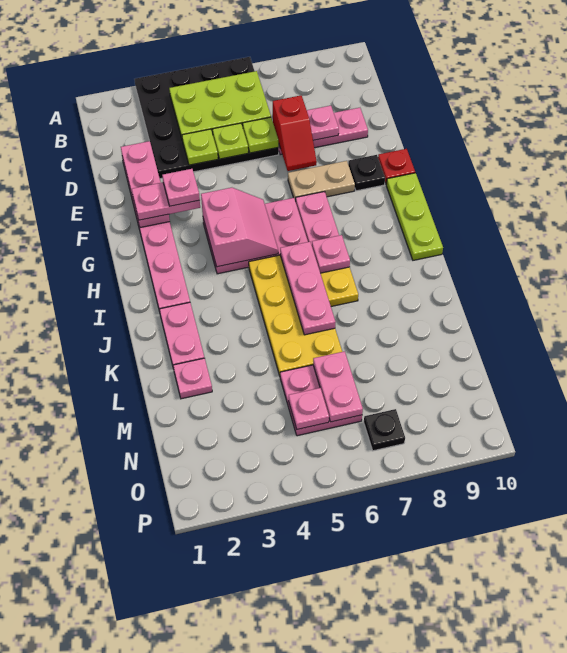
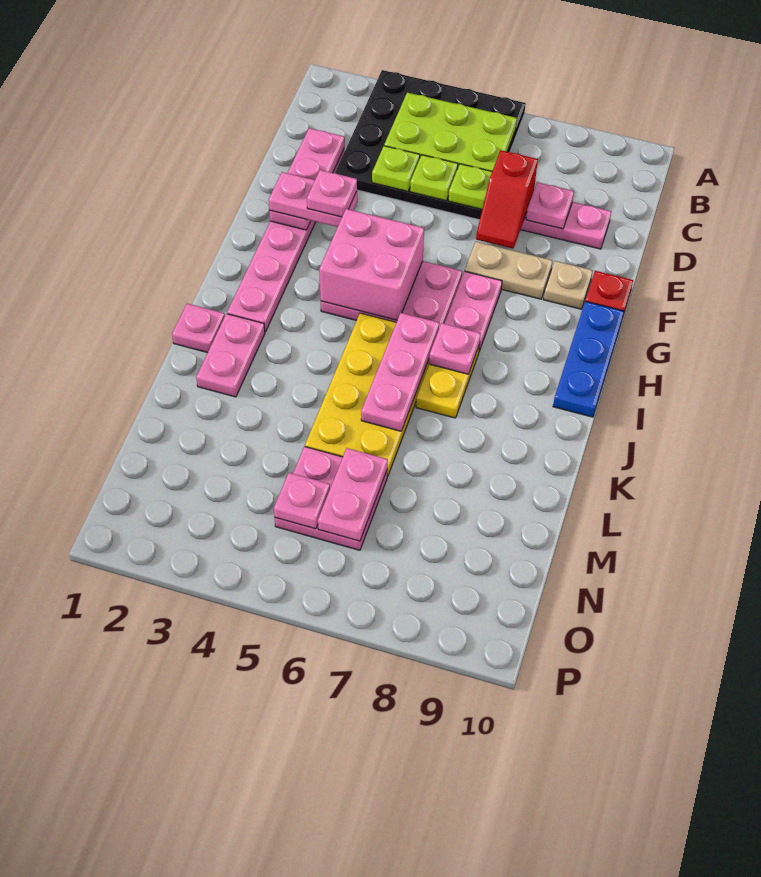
black plate F9 level 1 -> tan plate F9 level 1
pink slope G4:H5 level 2 top 4 -> pink brick G4:H5 level 2
lime plate G10:I10 level 1 -> blue plate G10:I10 level 1
pink plate L2 level 1 -> pink plate J1 level 1
black plate O7 level 1 -> none

